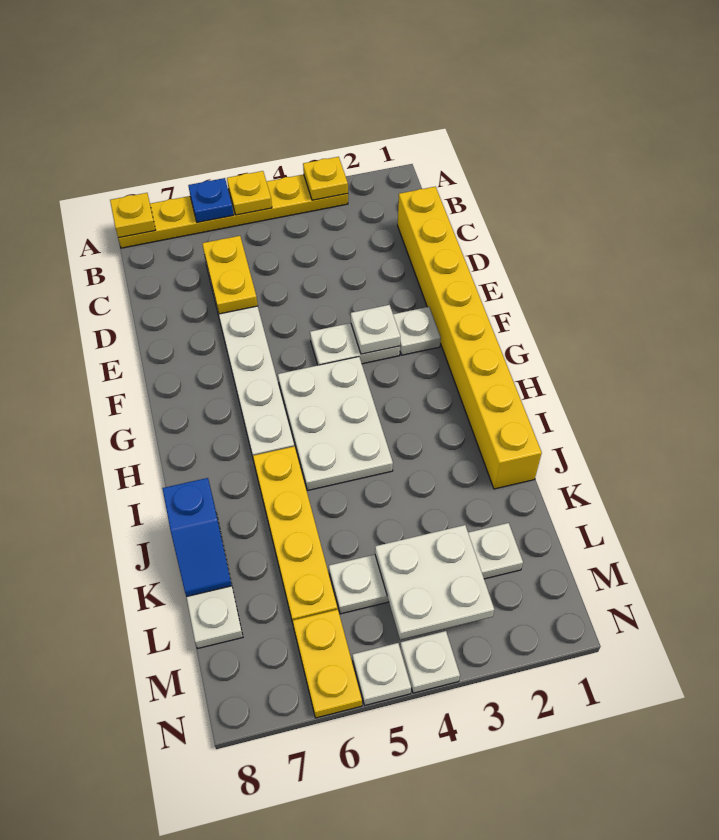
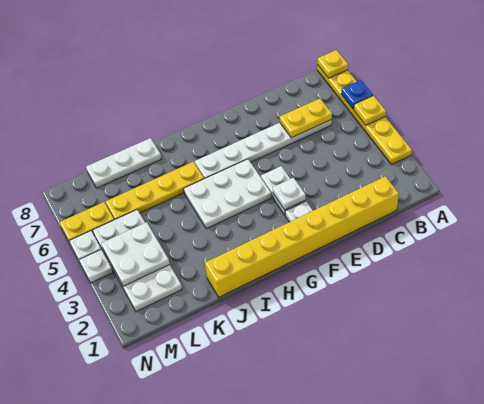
yellow plate A3 level 2 -> none
blue slope J8:K8 level 2 top J -> none
white plate L2:L5 level 1 -> white plate L2:M5 level 1

